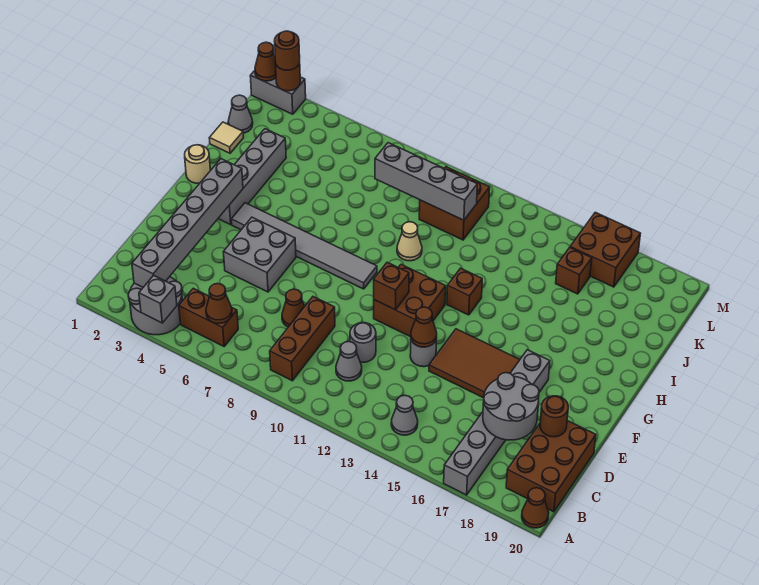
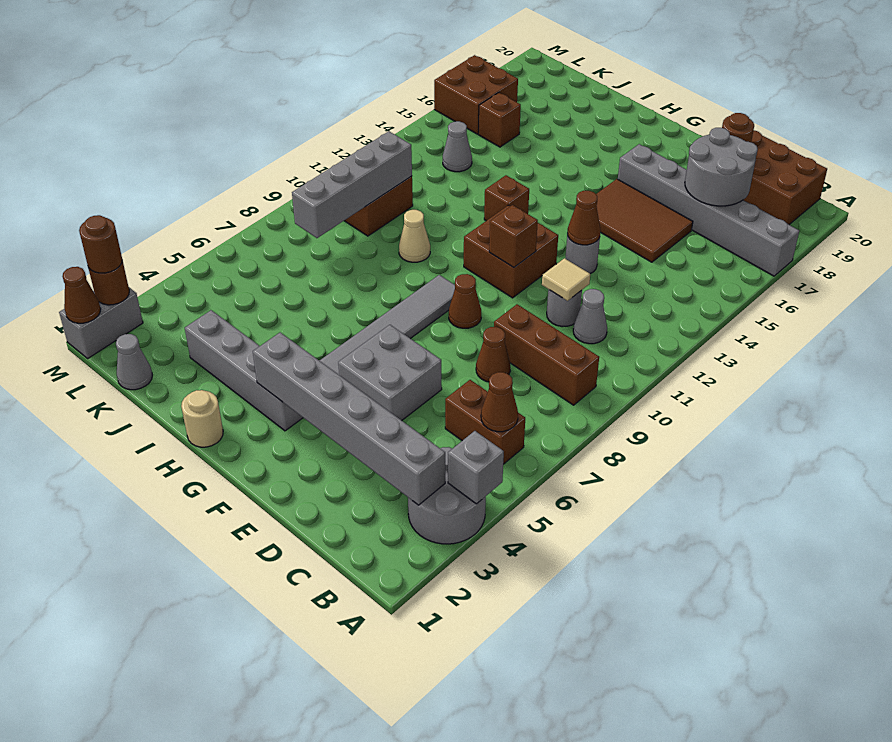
brown cone A20 level 1 -> brown cone F9 level 1
brown brick B5:B6 level 1 -> brown brick B6:C6 level 1
grey cone B14 level 1 -> grey cone K14 level 1
brown tile E14:F16 level 1 -> brown tile D15:F16 level 1
tan tile J1 level 1 -> tan tile D11 level 2

